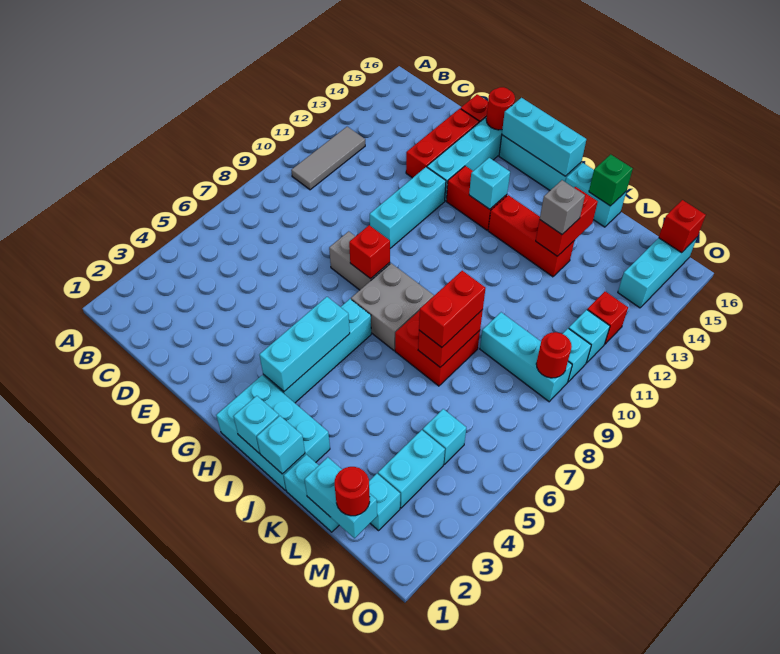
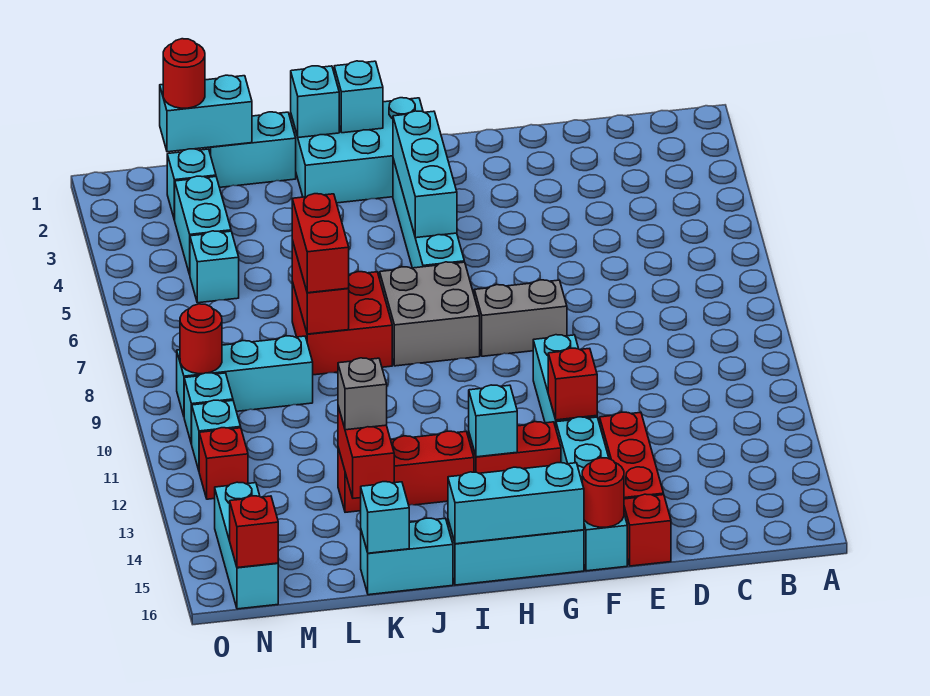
grey tile B10:B12 level 1 -> none
red brick G8 level 2 -> red brick F12 level 2
green brick K16 level 2 -> cyan brick K16 level 2

